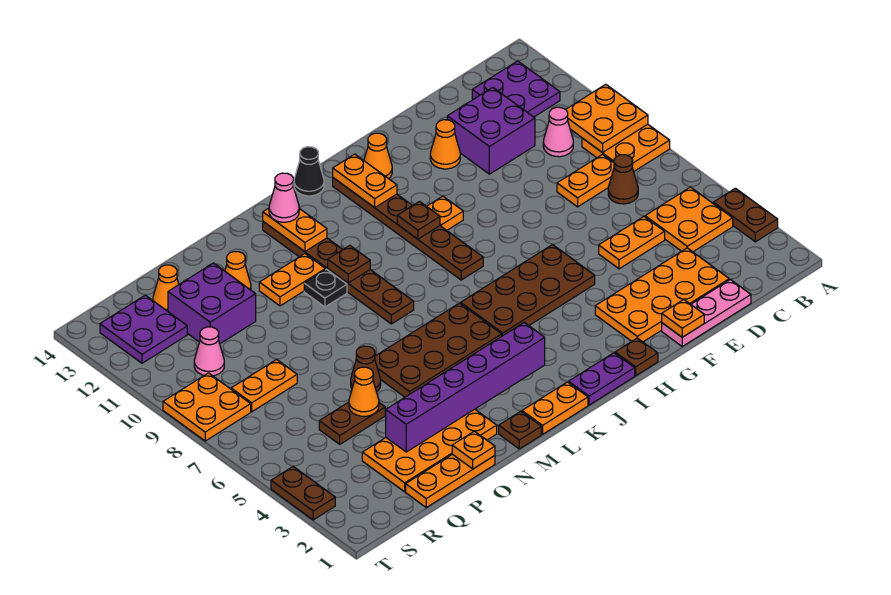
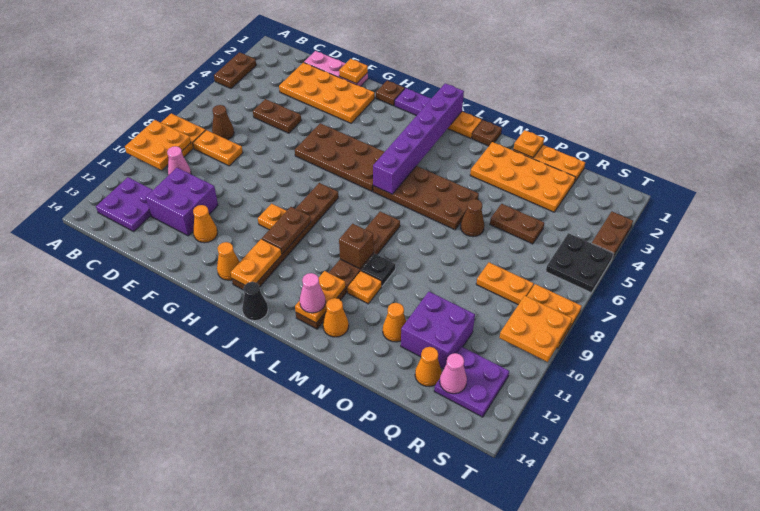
orange plate B4:C5 level 1 -> orange plate S9:T10 level 2
orange plate D5:E5 level 1 -> brown plate D5:E5 level 1
brown plate I10 level 2 -> brown plate I10:I11 level 2
purple brick K3:P3 level 2 -> purple brick K1:K6 level 2
brown plate L10 level 2 -> brown brick L10 level 2
orange plate M11:N11 level 1 -> orange plate M11 level 1
orange cone P5 level 2 -> orange cone M13 level 1
pink cone R10 level 1 -> pink cone R13 level 2
none -> black plate S5:T6 level 1

